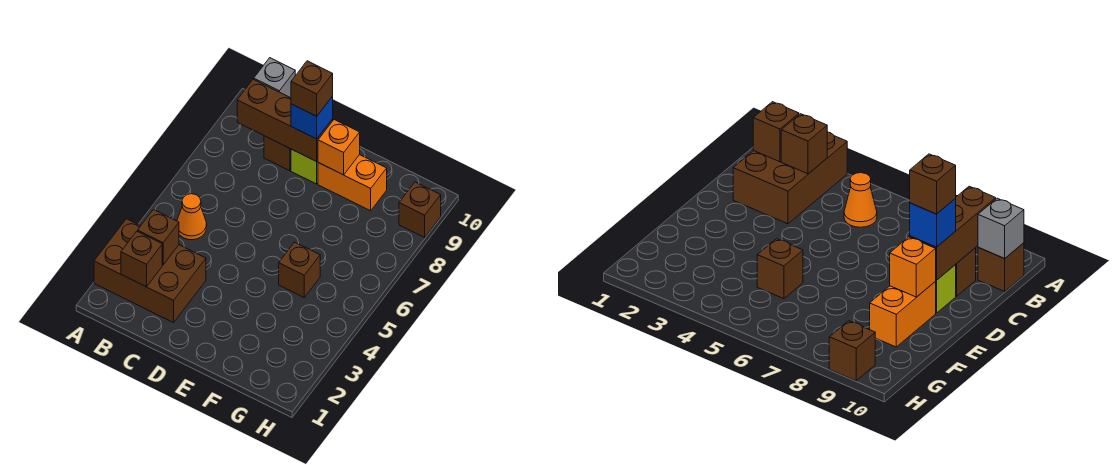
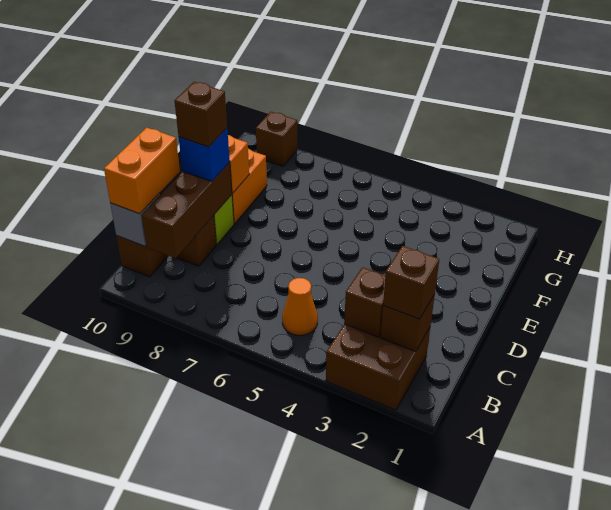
brown brick A2:C3 level 1 -> brown brick A2:B3 level 1
none -> orange brick B10:C10 level 3
brown brick F5 level 1 -> brown brick B2 level 3

